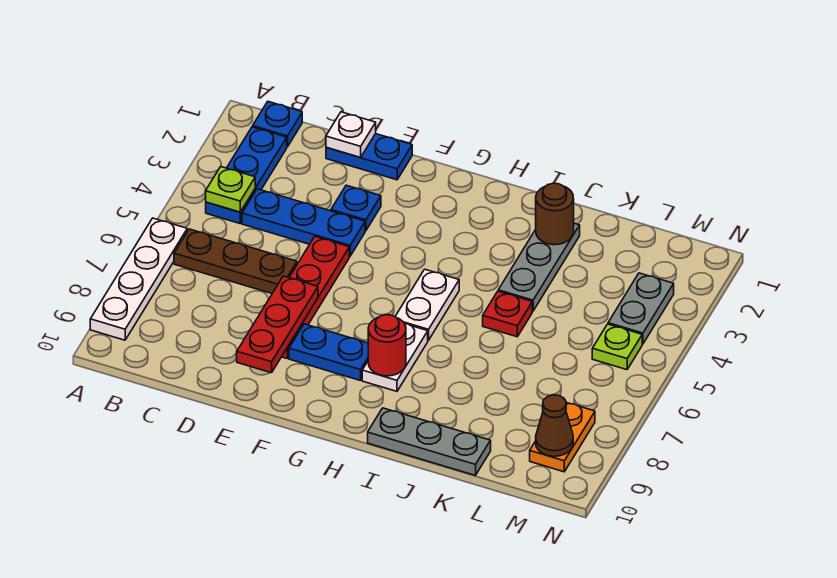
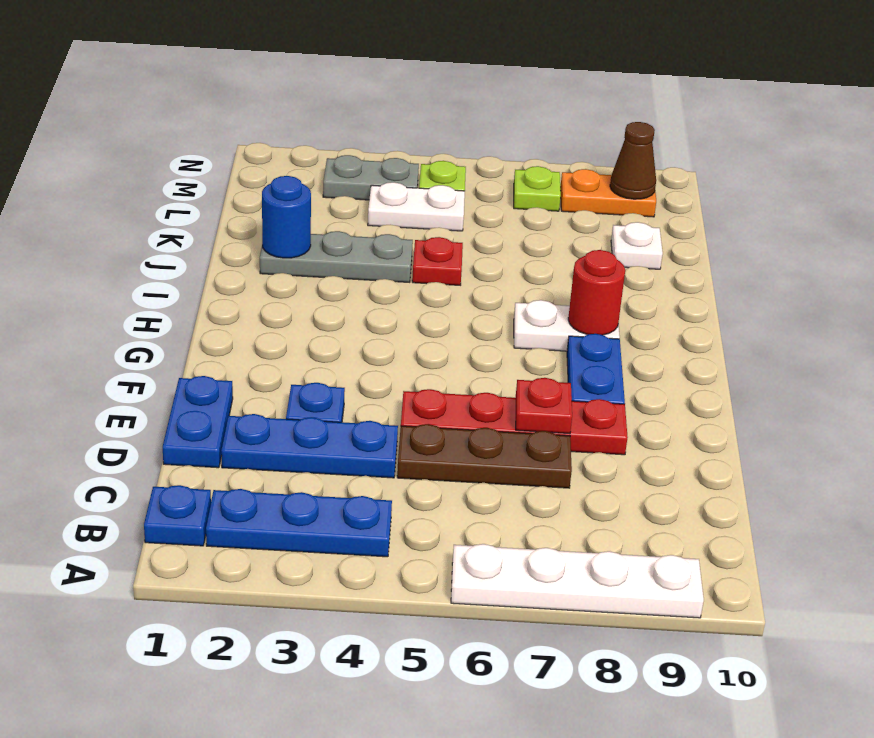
lime plate B4 level 2 -> lime plate M7 level 1
brown plate B6:D6 level 1 -> brown plate D5:D7 level 1
blue plate C4:E4 level 1 -> blue plate D2:D4 level 1
white plate D1 level 2 -> white plate K9 level 1
red plate E7:E9 level 2 -> red plate E7 level 2
white plate H5:H6 level 1 -> white plate L4:L5 level 1
grey plate I10:K10 level 1 -> none
brown round brick J2 level 2 -> blue round brick J2 level 2

